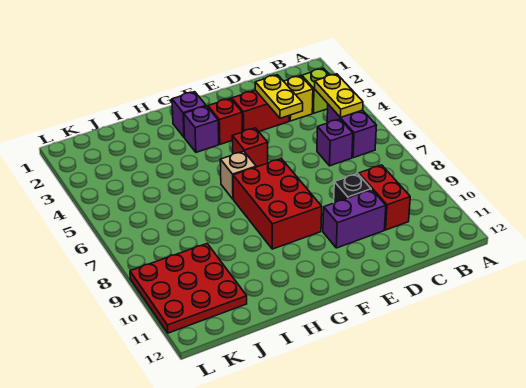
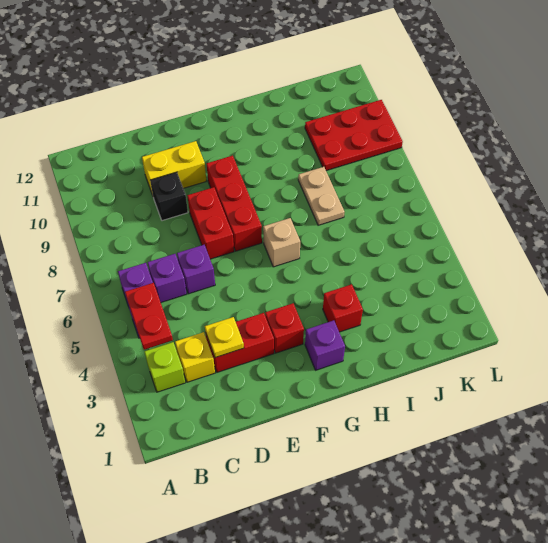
yellow plate B4:B5 level 2 -> red plate B4:B5 level 2
red brick C9:C10 level 1 -> red brick E7:E8 level 1
yellow plate D3:D4 level 2 -> yellow plate D3 level 2
purple brick D10:E10 level 1 -> yellow brick D10:E10 level 1
red brick F5 level 1 -> red brick H3 level 1
red brick F7:G9 level 1 -> red brick F7:F9 level 1
purple brick G3 level 1 -> purple brick D6 level 1
none -> tan plate I7:I8 level 1
red plate J9:L11 level 1 -> red plate J9:L10 level 1

